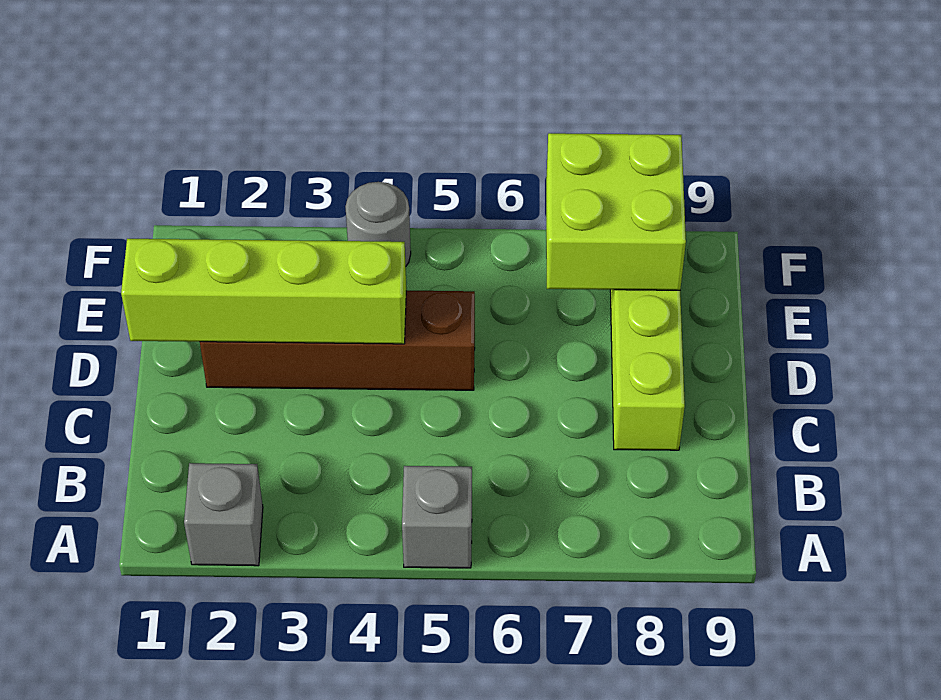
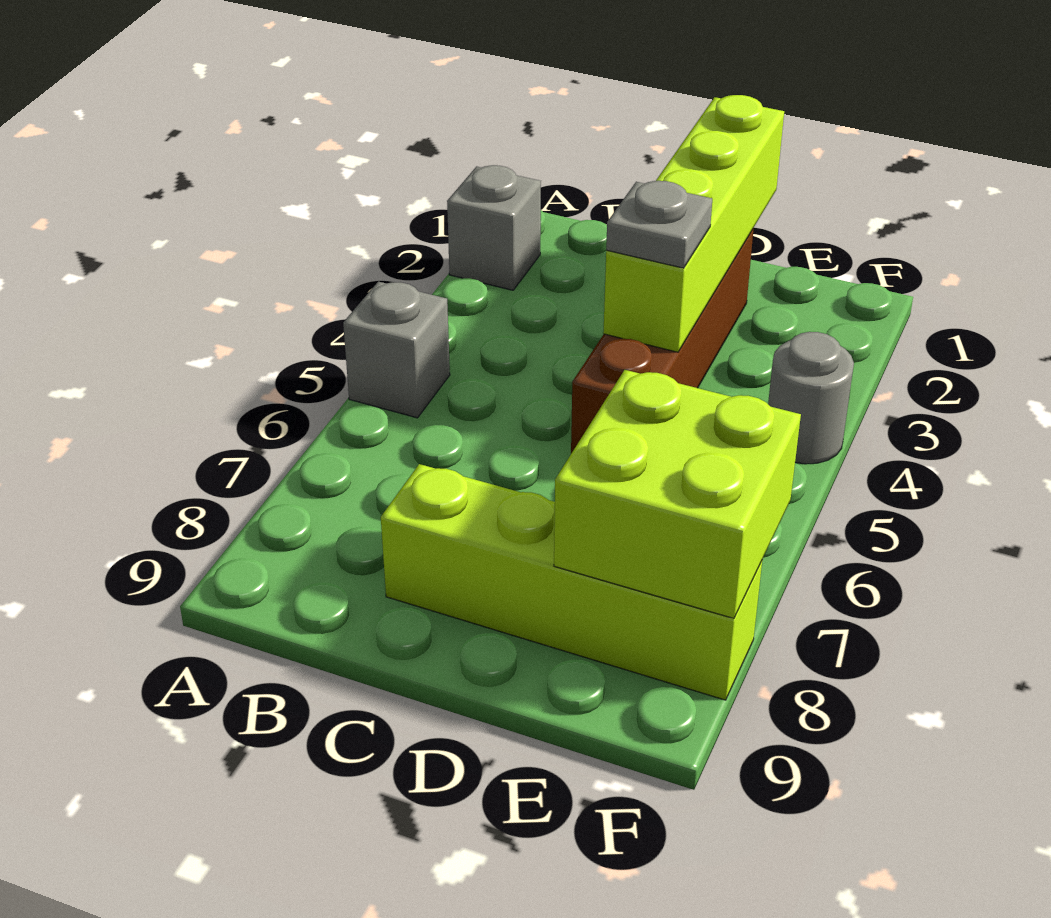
none -> grey plate D4 level 3

